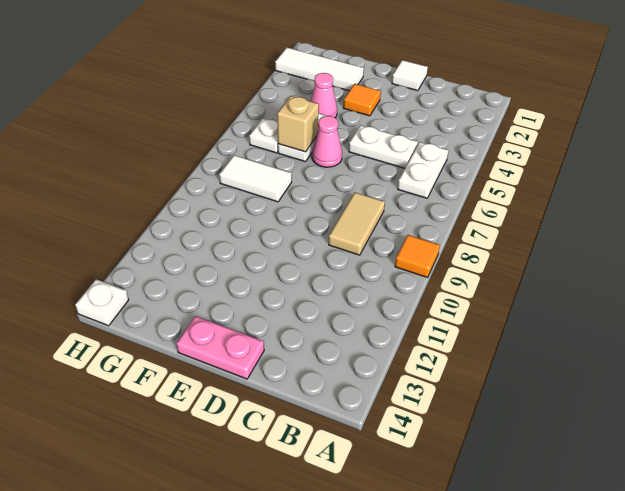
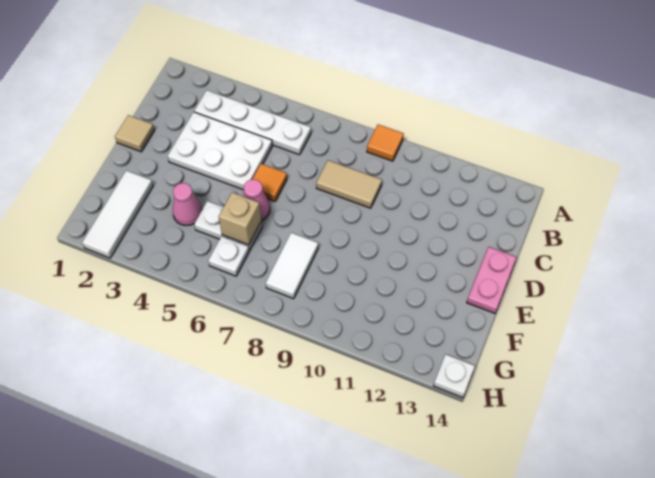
white plate B5:B6 level 1 -> white plate B3:B6 level 1
white plate C5:D5 level 1 -> white plate C3:D5 level 1
white tile D1 level 1 -> tan tile D1 level 1
orange tile E3 level 1 -> orange tile D6 level 1

